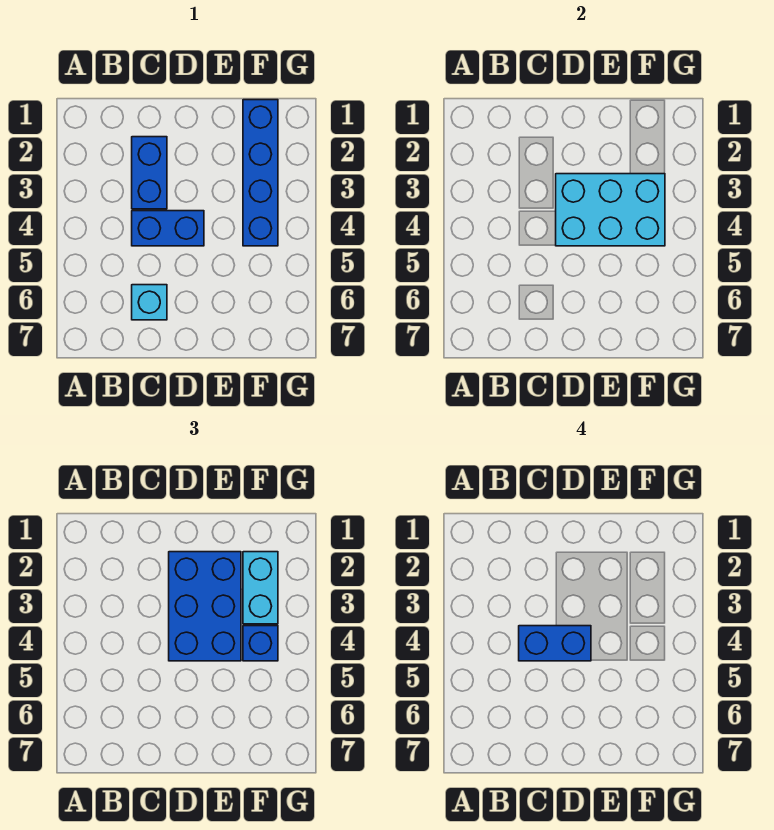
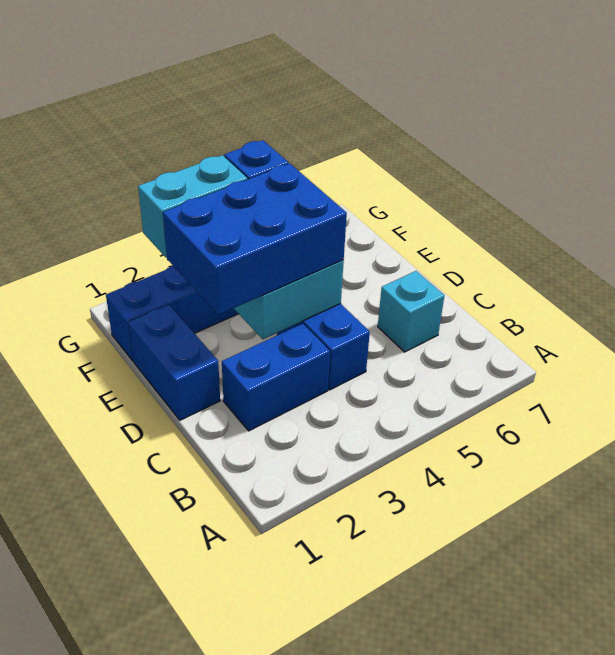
blue brick C4:D4 level 4 -> blue brick D1:E1 level 1

